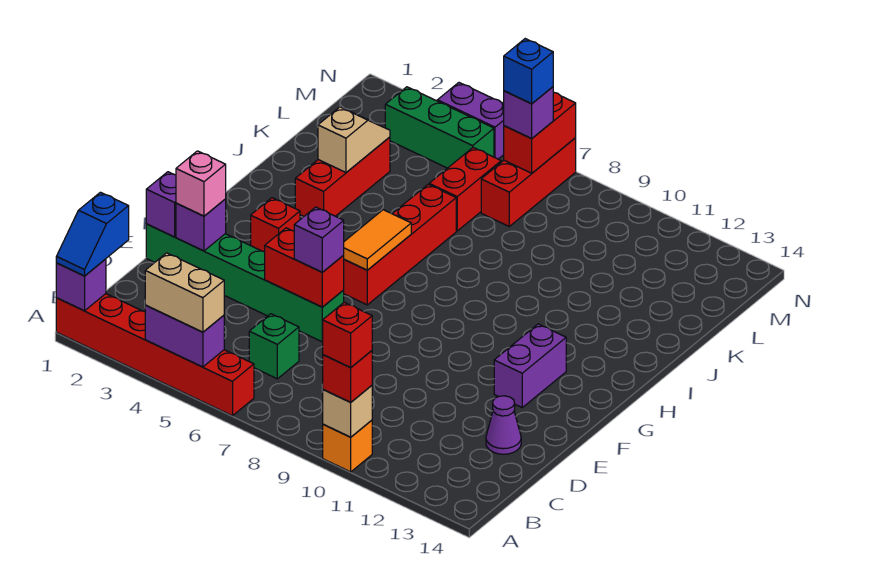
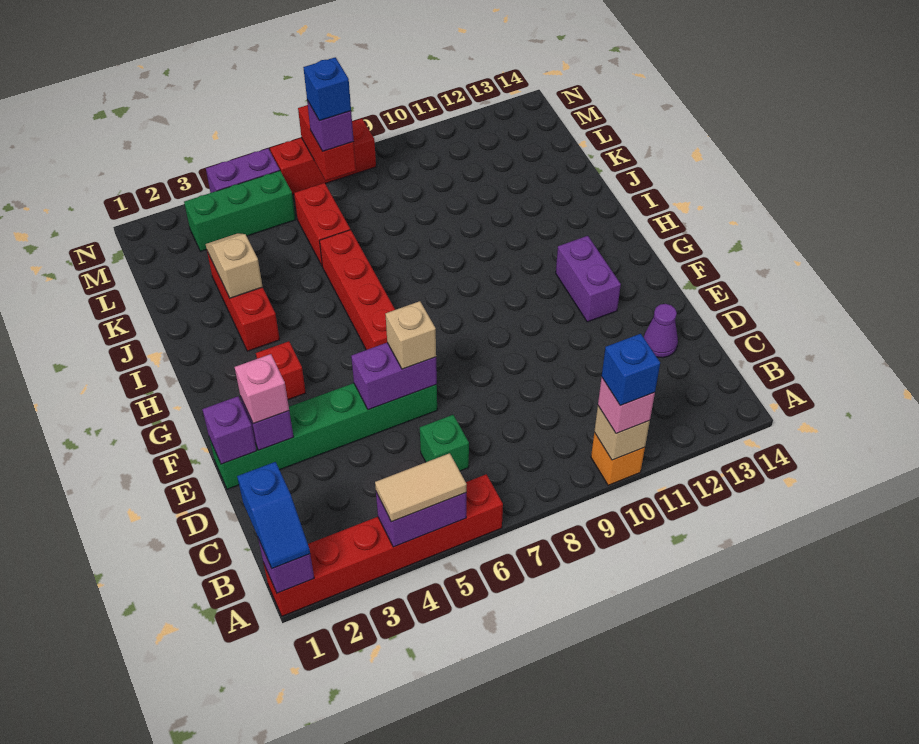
tan brick A4:A5 level 3 -> tan tile A4:A5 level 3
red brick A10 level 3 -> pink brick A10 level 3
red brick A10 level 4 -> blue brick A10 level 4
red brick E5:E6 level 2 -> purple brick E5:E6 level 2
purple brick E6 level 3 -> tan brick E6 level 3
orange tile G6:H6 level 2 -> none
red brick L7:N7 level 1 -> red brick N6:N8 level 1

